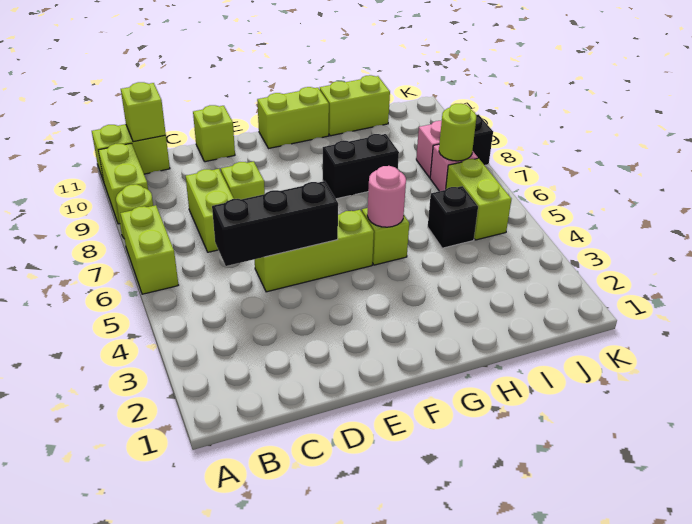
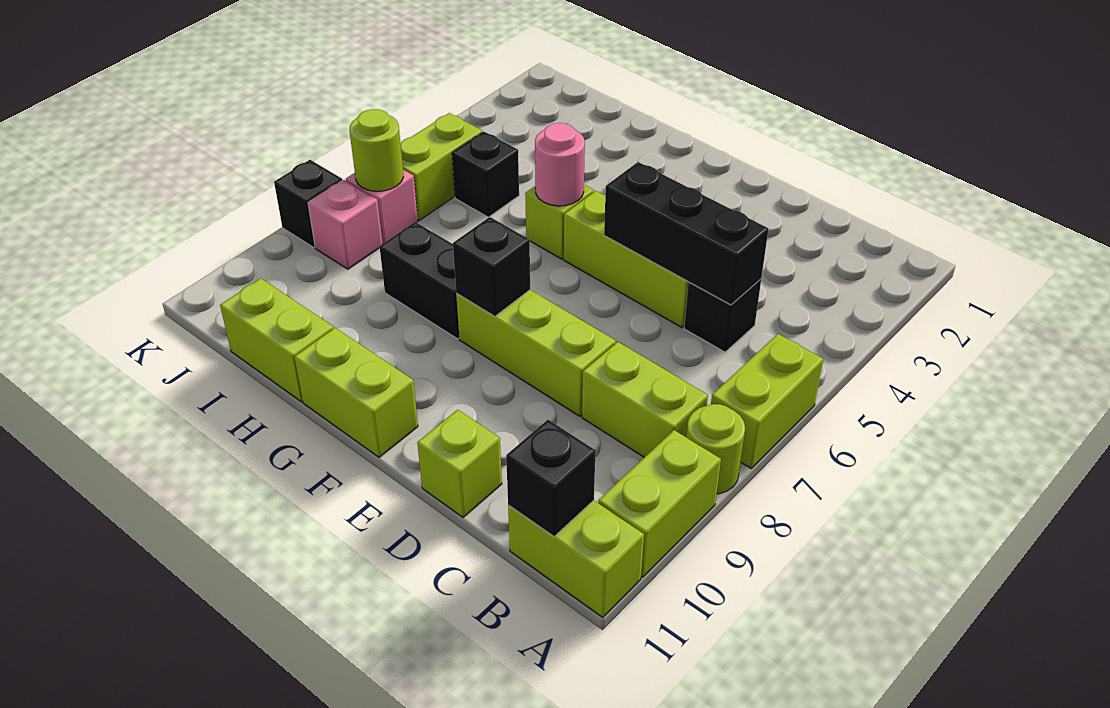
lime brick B11 level 2 -> black brick B11 level 2
none -> black brick C5 level 1
lime brick C7:C8 level 1 -> lime brick B8:C8 level 1
lime brick D8 level 1 -> lime brick D8:F8 level 1
none -> black brick F8 level 2

